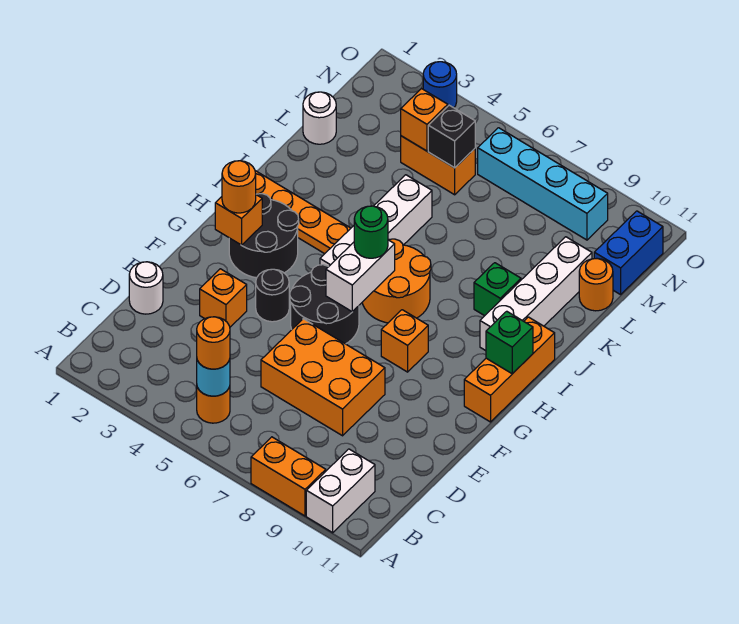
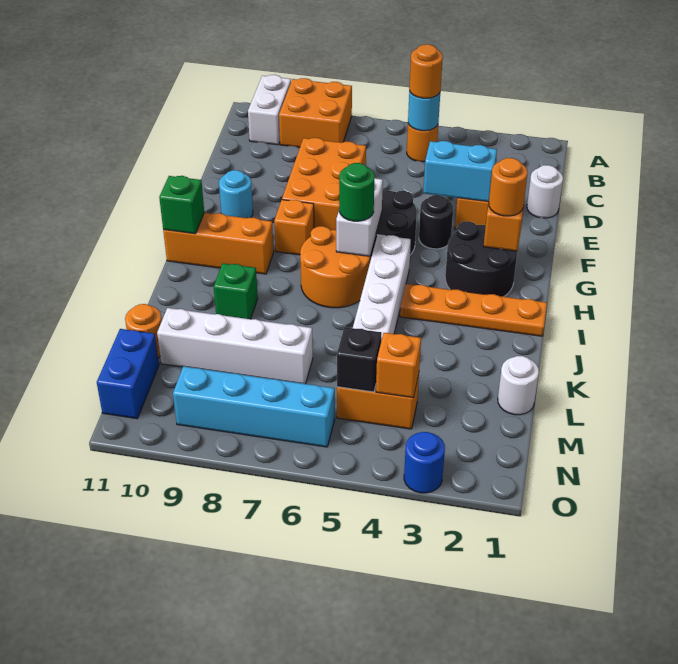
orange brick A8:A9 level 1 -> orange brick A8:B9 level 1
orange brick D6:E8 level 1 -> orange brick D7:F8 level 1
none -> cyan brick E3:E4 level 2
none -> cyan round brick F10 level 1
orange brick G11:I11 level 1 -> orange brick H9:H11 level 1
white brick I10:L10 level 1 -> white brick L7:L10 level 1

